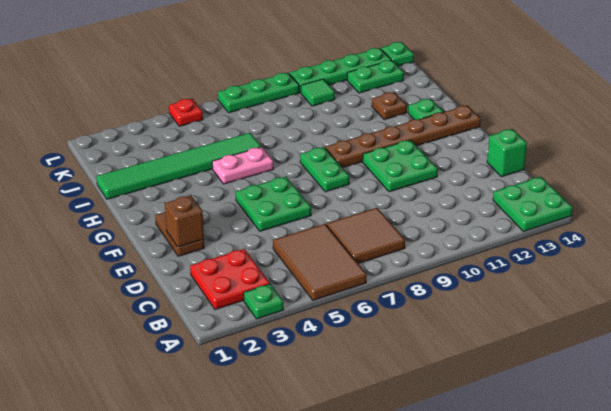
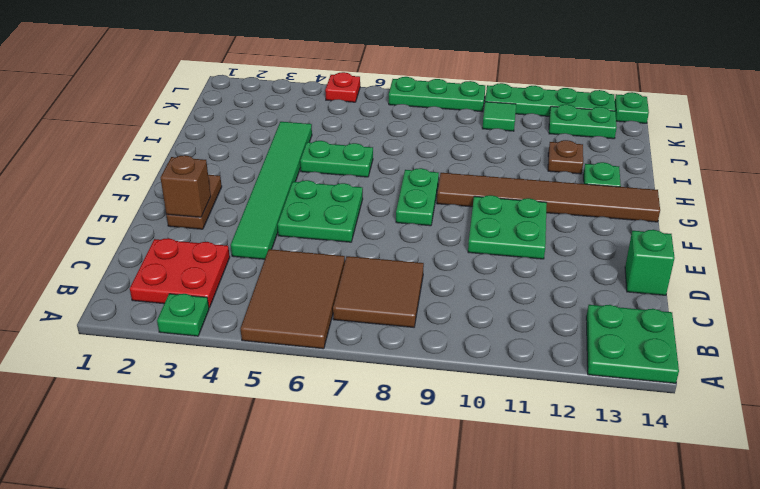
brown plate G9:G14 level 1 -> brown tile G9:G14 level 1
pink plate H5:H6 level 1 -> green plate H5:H6 level 1
green tile I1:I6 level 1 -> green tile D4:I4 level 1

